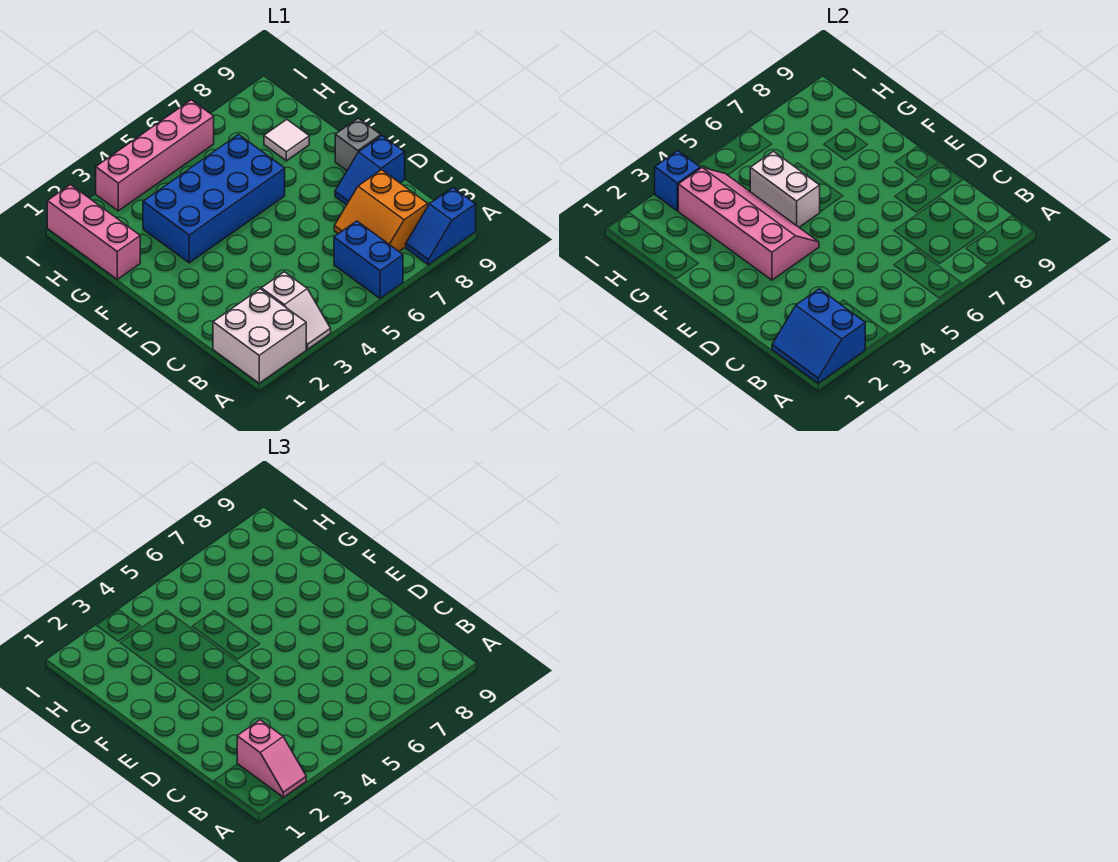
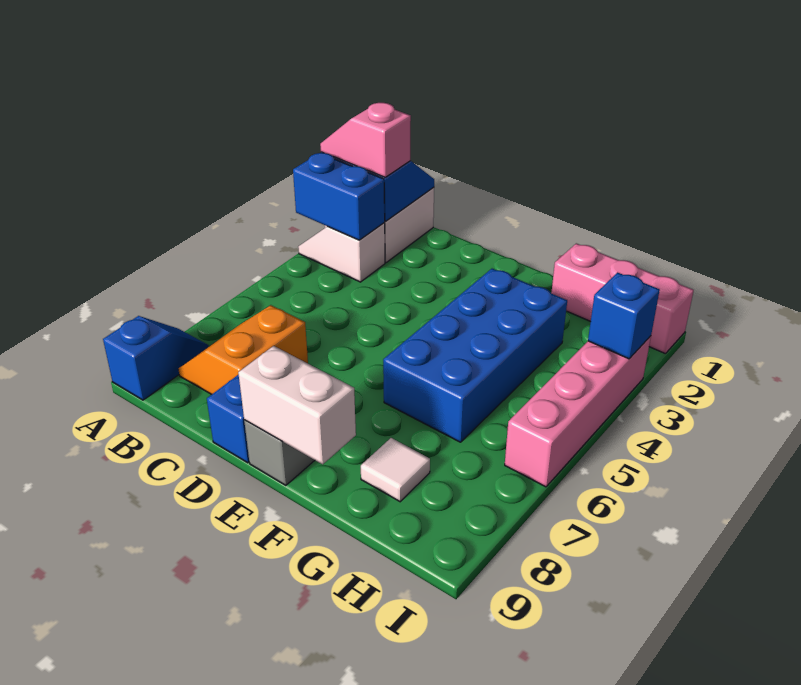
blue brick A6:B6 level 1 -> blue brick A3:B3 level 2
orange slope B7:C8 level 1 top 8 -> orange slope B7:C8 level 1 top C
pink slope E3:H4 level 2 top 3 -> none
white brick F5:G5 level 2 -> white brick E9:F9 level 2

